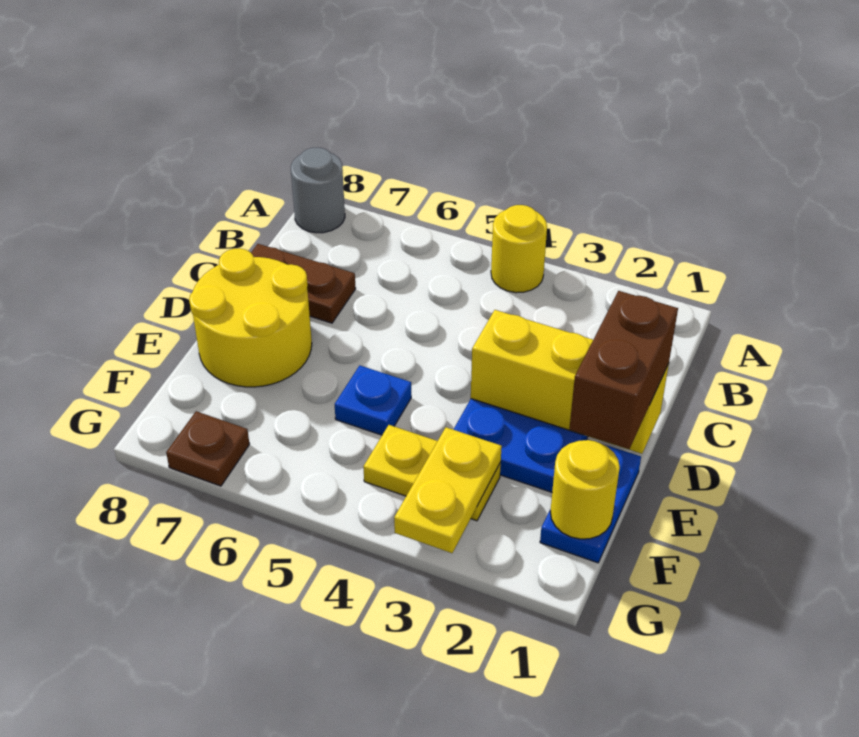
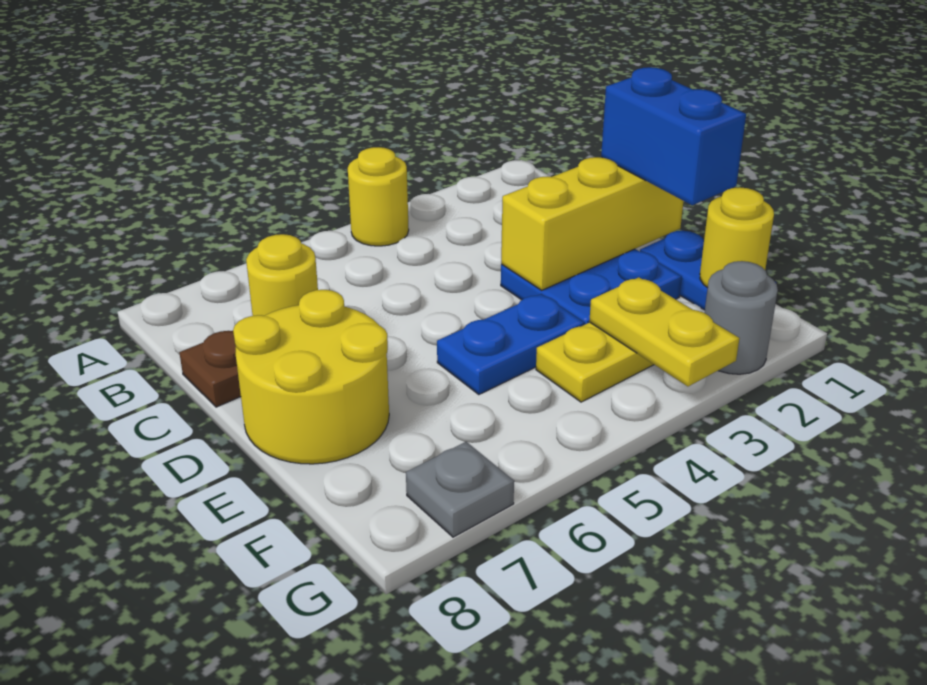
grey round brick A8 level 1 -> grey round brick G2 level 1
none -> yellow round brick C7 level 2
brown brick D1:E1 level 3 -> blue brick D1:E1 level 3
blue plate E5 level 1 -> blue plate E4:E5 level 1
brown plate G7 level 1 -> grey plate G7 level 1

